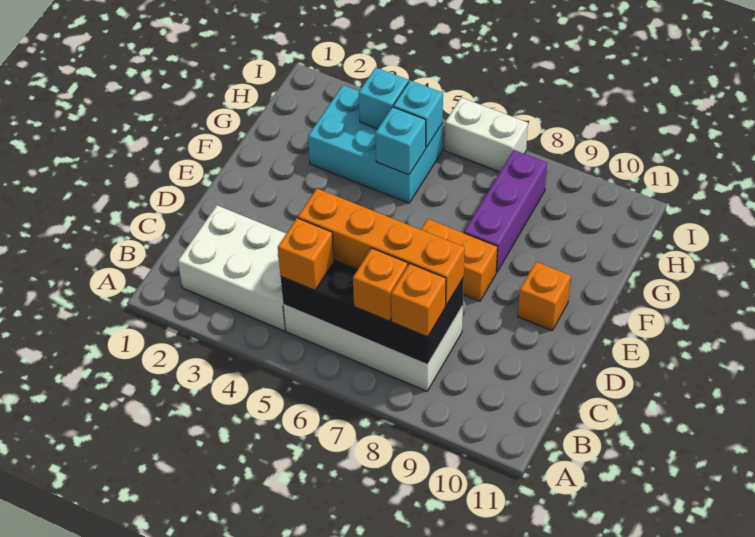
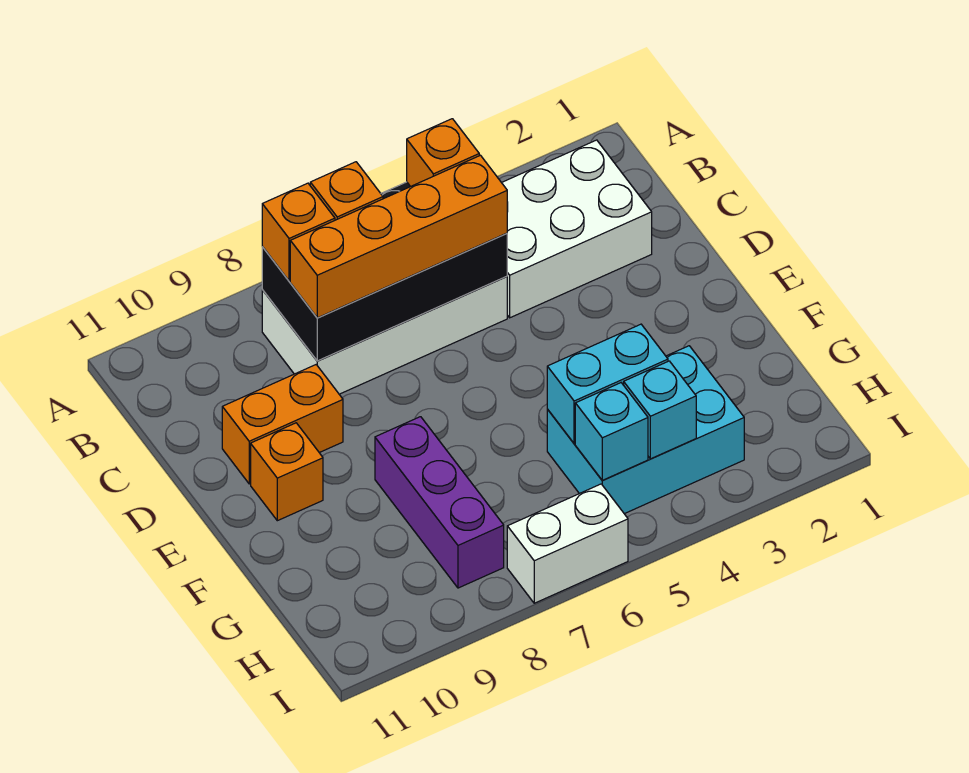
orange brick E7:E8 level 1 -> orange brick D9:D10 level 1
cyan brick G5 level 2 -> cyan brick G4:G5 level 2

